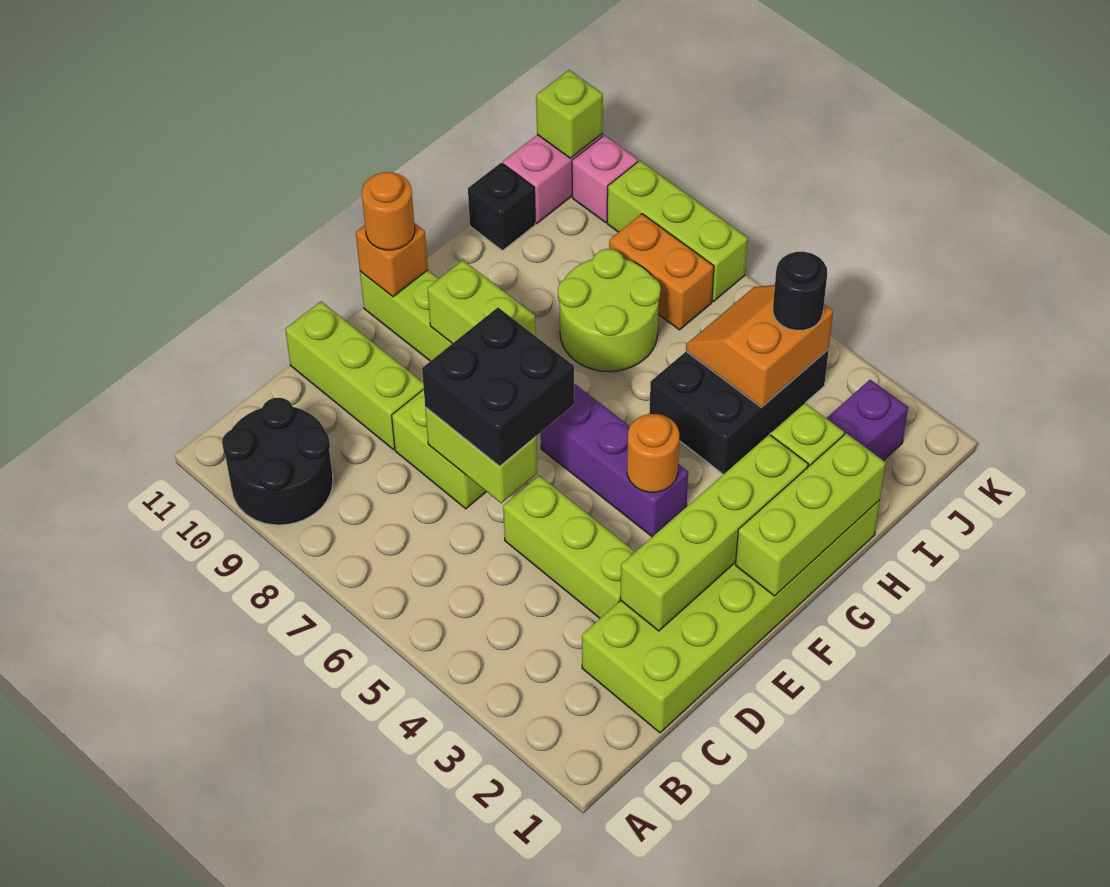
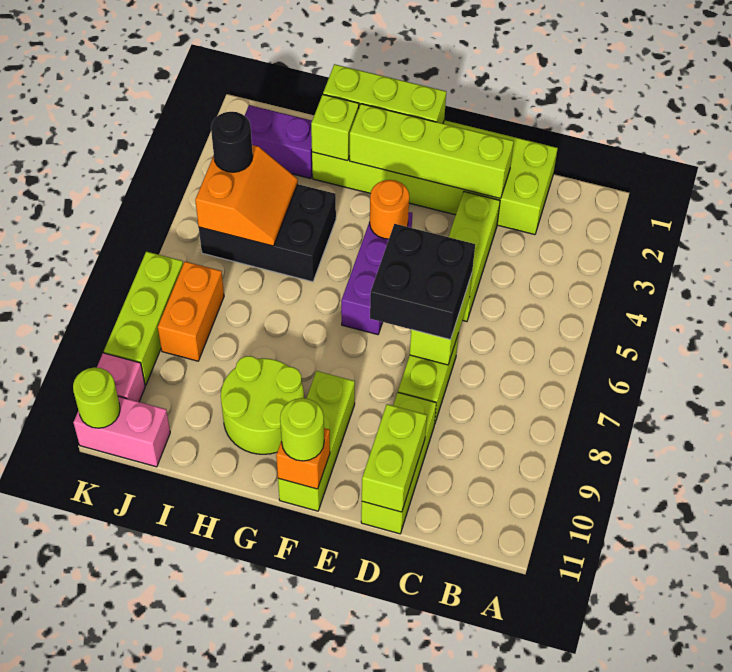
black round brick A9:B10 level 1 -> none
lime brick F8:F9 level 2 -> lime brick D10:D11 level 2
orange round brick F11 level 3 -> lime round brick F11 level 3
lime round brick H7:I8 level 1 -> lime round brick G9:H10 level 1
orange slope I4:J5 level 2 top 4 -> orange slope I4:J5 level 2 top J
black brick I11 level 1 -> none
lime brick K11 level 2 -> lime round brick K11 level 2

